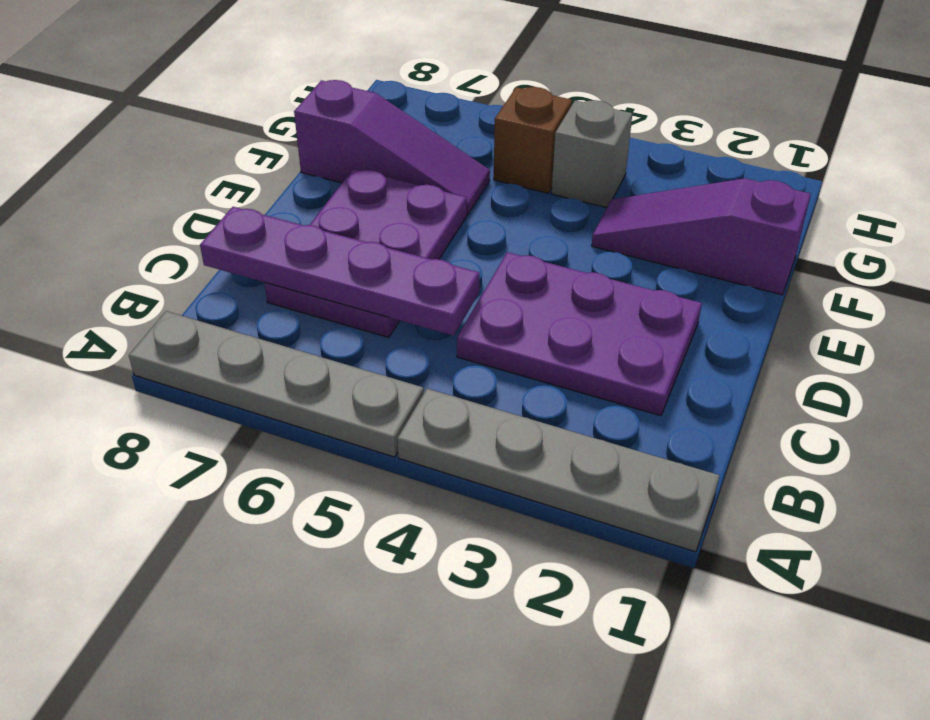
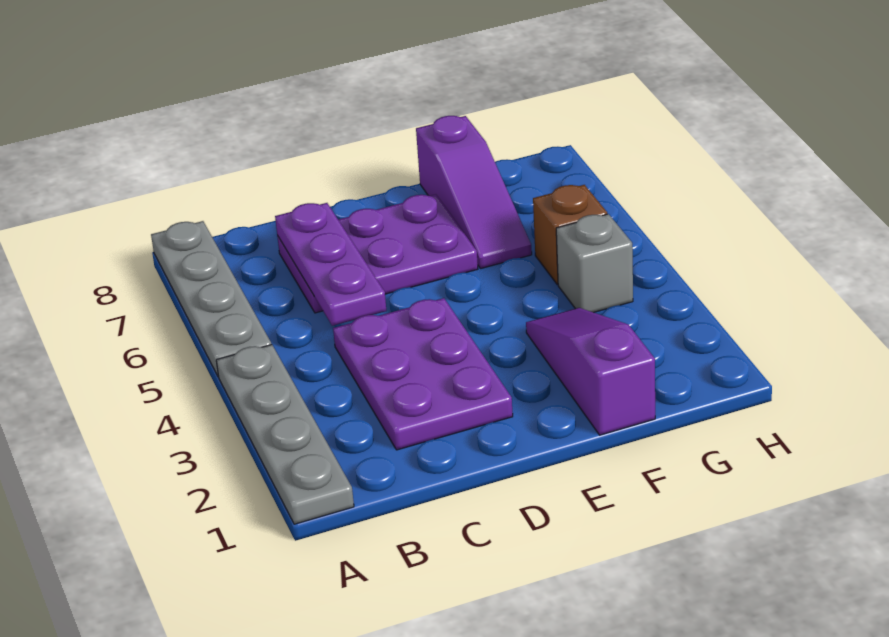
purple plate C5:C8 level 2 -> purple plate C5:C7 level 2

